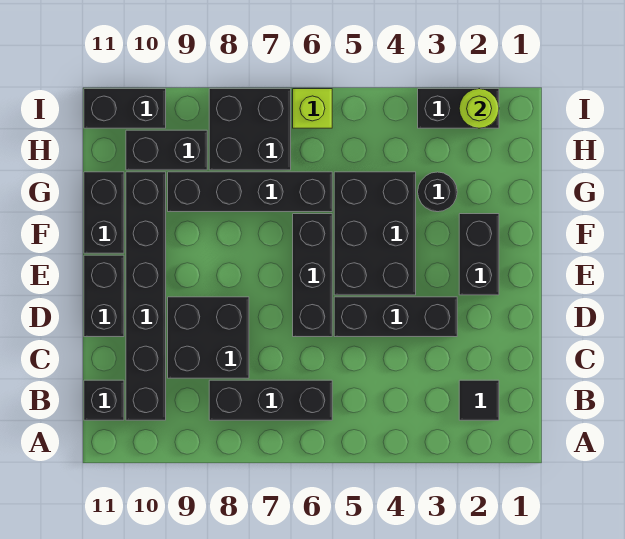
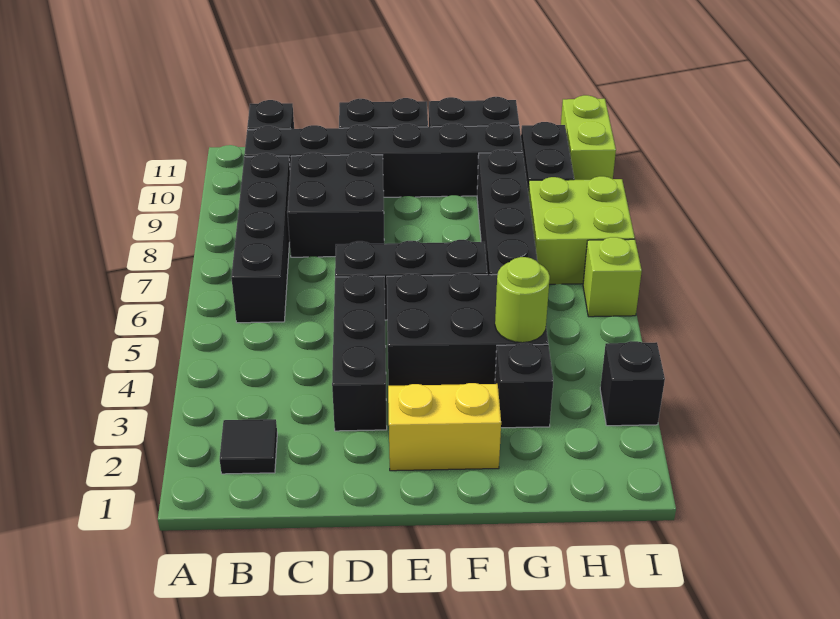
black brick B6:B8 level 1 -> black brick B6:B9 level 1
black brick E2:F2 level 1 -> yellow brick E2:F2 level 1
black round brick G3 level 1 -> black brick G3 level 1
black brick H7:I8 level 1 -> lime brick H7:I8 level 1
black brick I2:I3 level 1 -> black brick I3 level 1
lime round brick I2 level 2 -> lime round brick G4 level 2
black brick I10:I11 level 1 -> lime brick I10:I11 level 1

